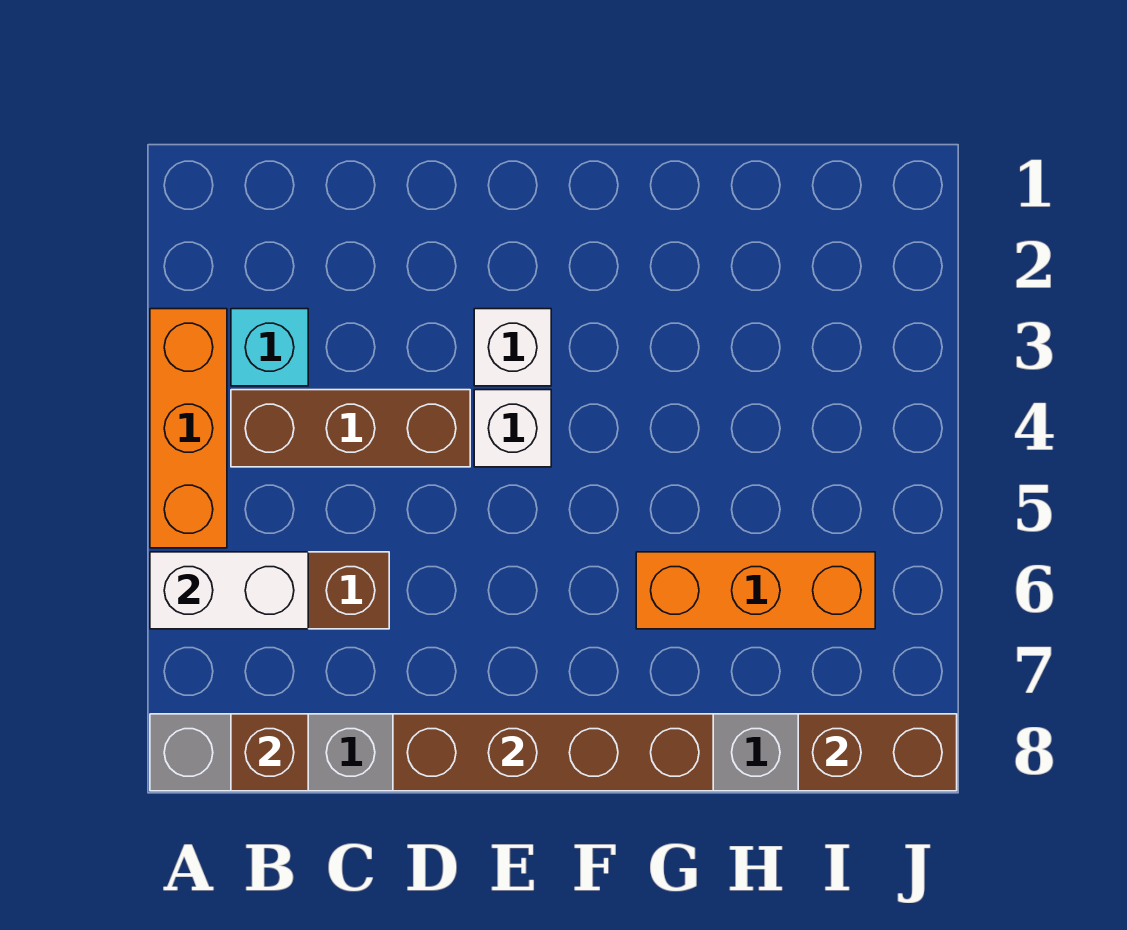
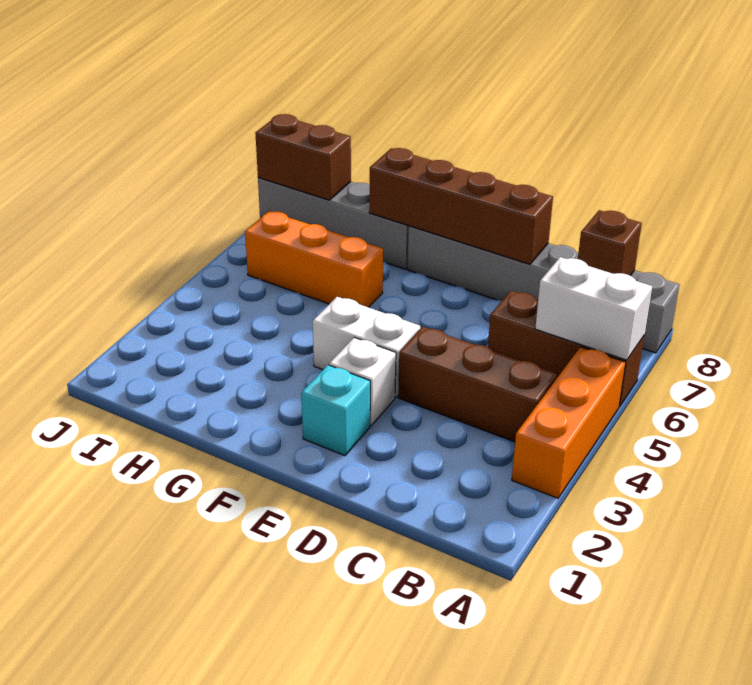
cyan brick B3 level 1 -> cyan brick E2 level 1
white brick E4 level 1 -> white brick E4:F4 level 1

